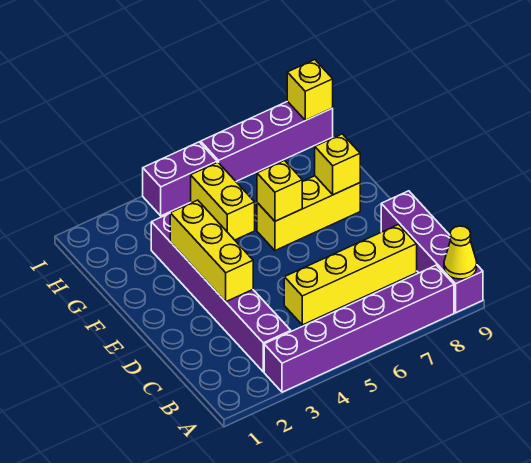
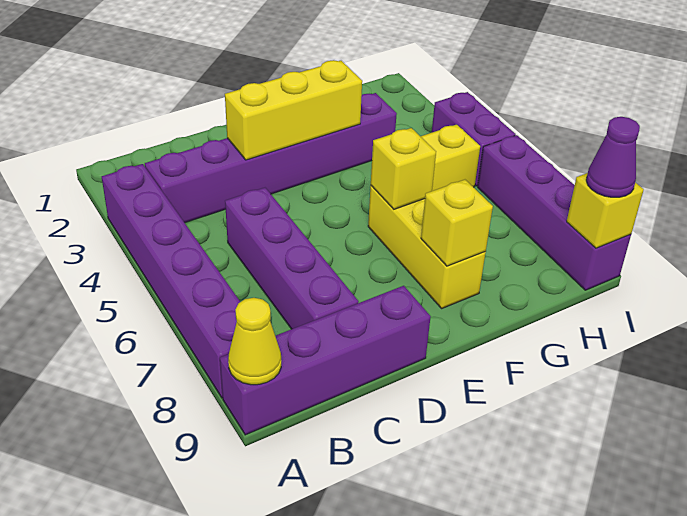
yellow brick C5:C8 level 1 -> purple brick C5:C8 level 1
none -> purple cone I9 level 3

